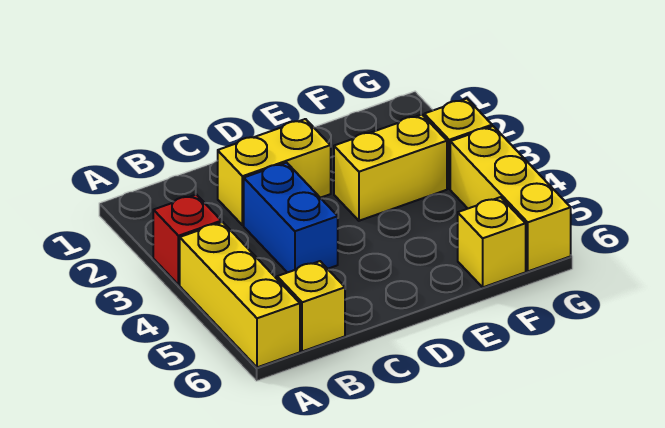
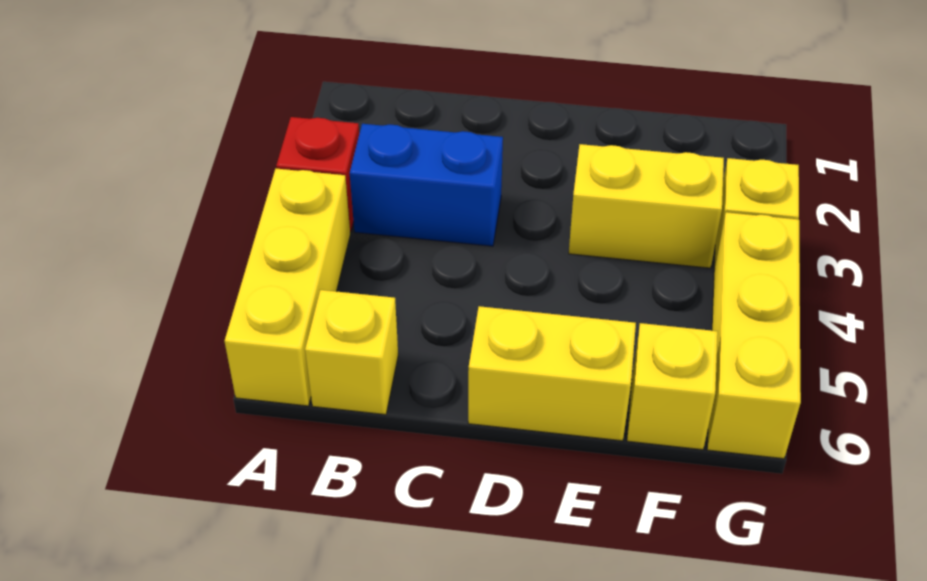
yellow brick C2:D2 level 1 -> yellow brick D6:E6 level 1
blue brick C3:C4 level 1 -> blue brick B3:C3 level 1

